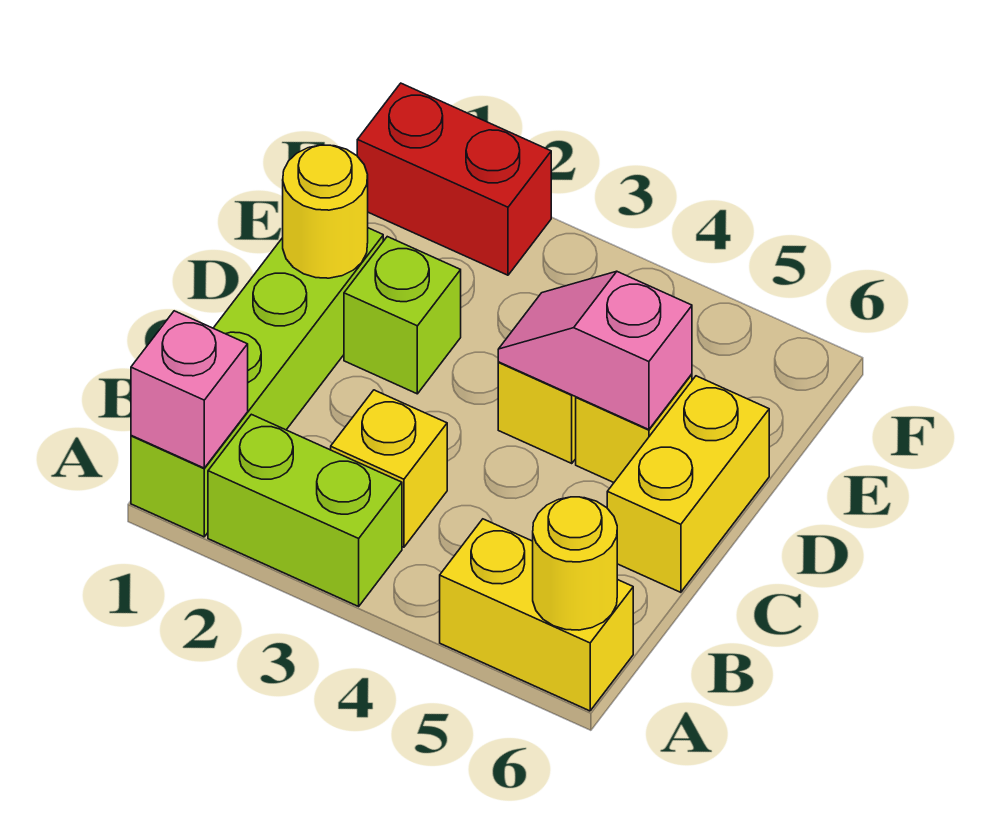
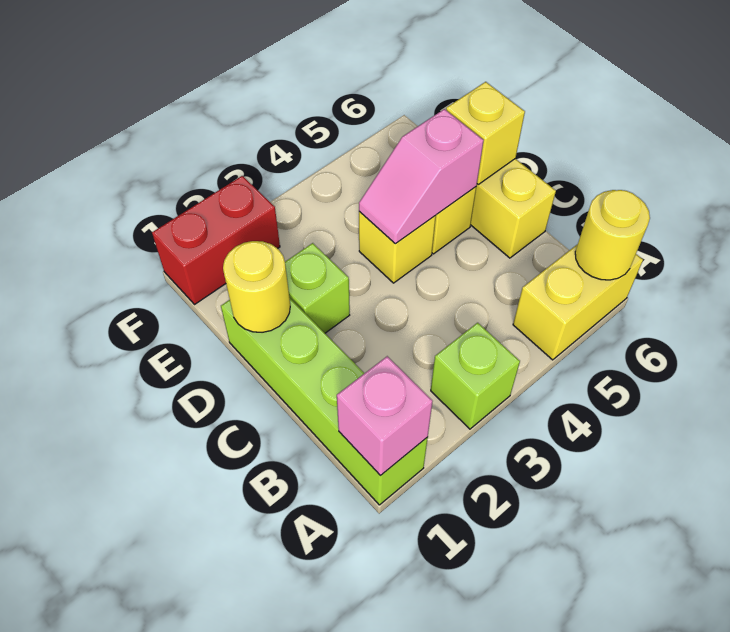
lime brick A2:A3 level 1 -> lime brick A3 level 1
yellow brick B3 level 1 -> yellow brick D6 level 2

